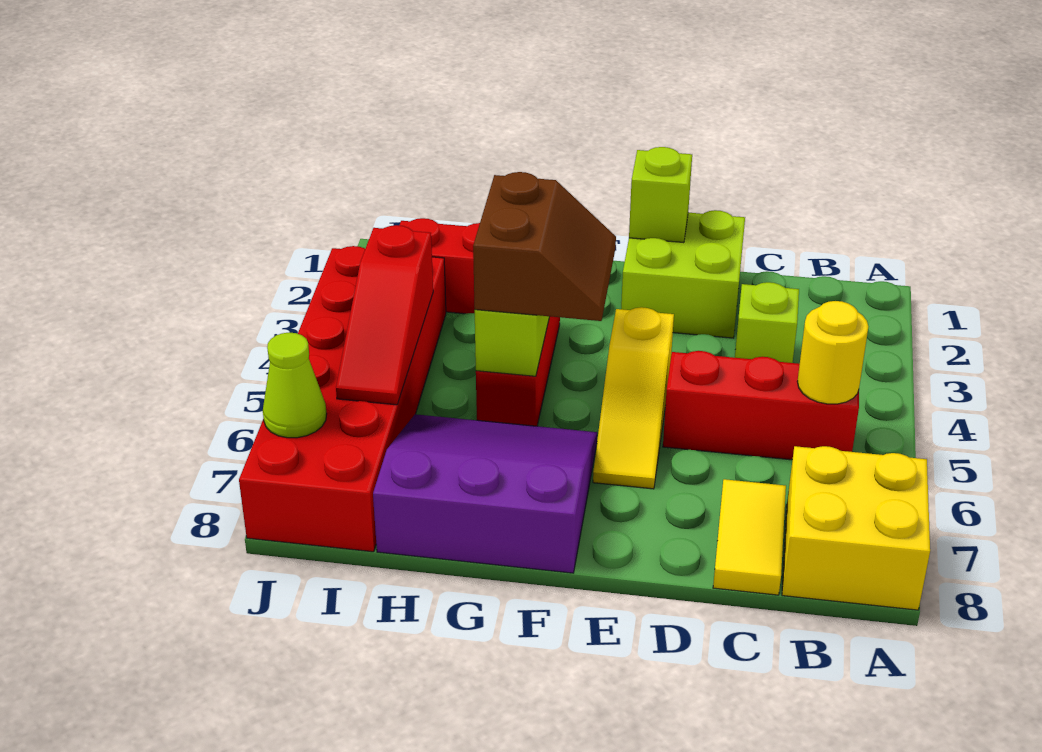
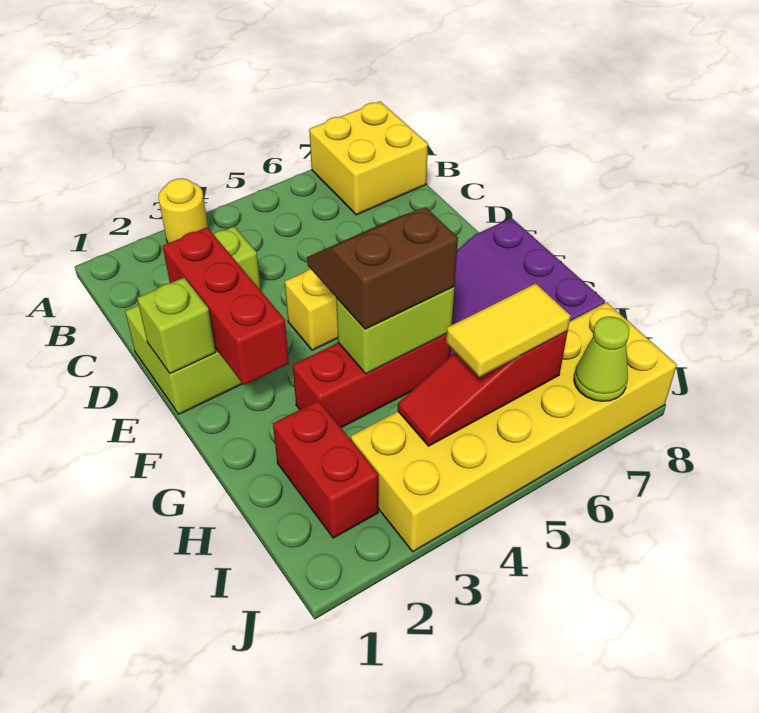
red brick B5:D5 level 1 -> red brick D2:F2 level 2
yellow round brick B5 level 2 -> yellow round brick A3 level 1
yellow tile C7:C8 level 1 -> yellow tile I5:I6 level 3
red brick I3:J8 level 1 -> yellow brick I3:J8 level 1
red slope I4:I6 level 2 top 4 -> red slope I4:I6 level 2 top 6

